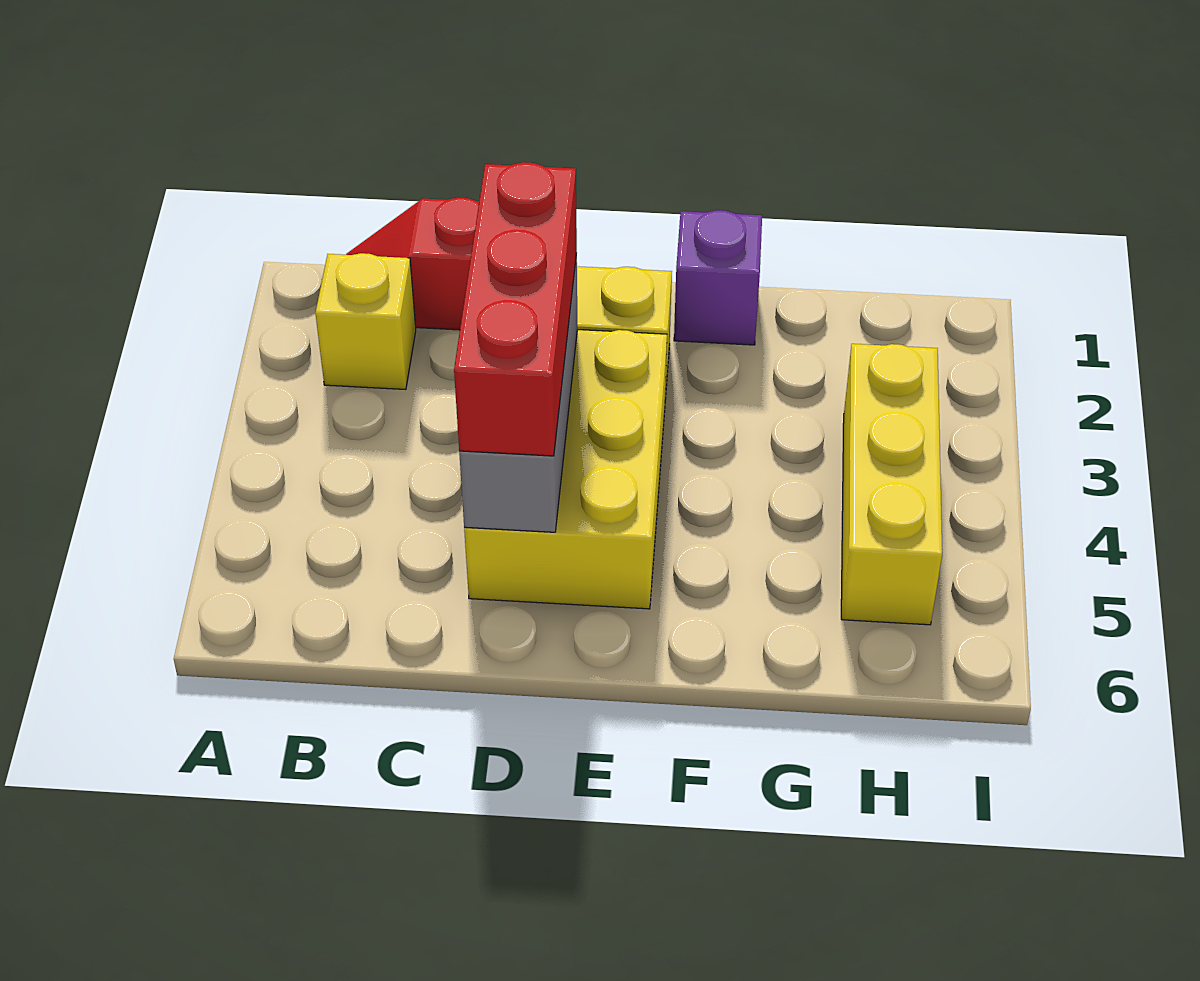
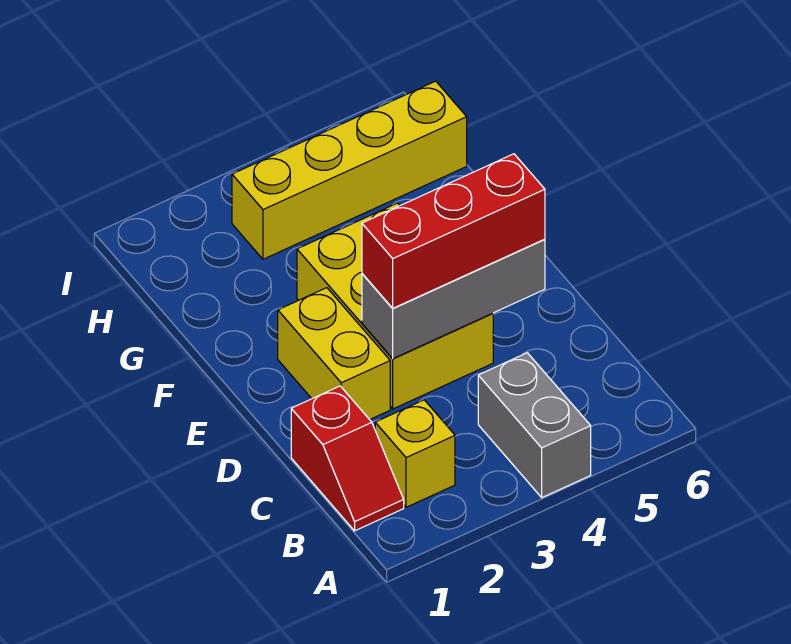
none -> grey brick A4:B4 level 1
yellow brick D3:E5 level 1 -> yellow brick D3:F4 level 1
purple brick F1 level 1 -> none
yellow brick H3:H5 level 1 -> yellow brick H3:H6 level 1

